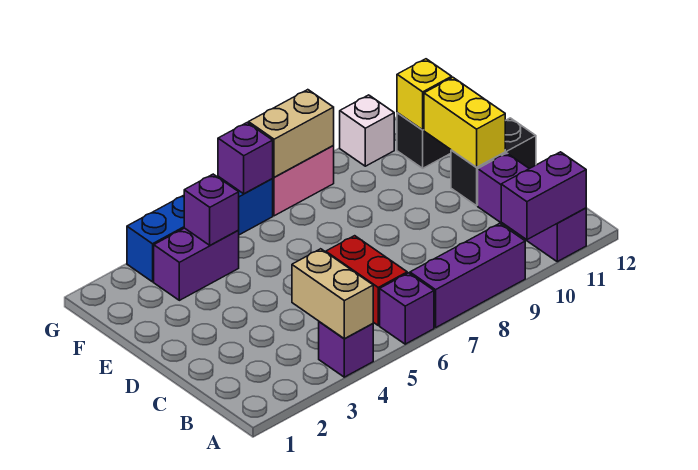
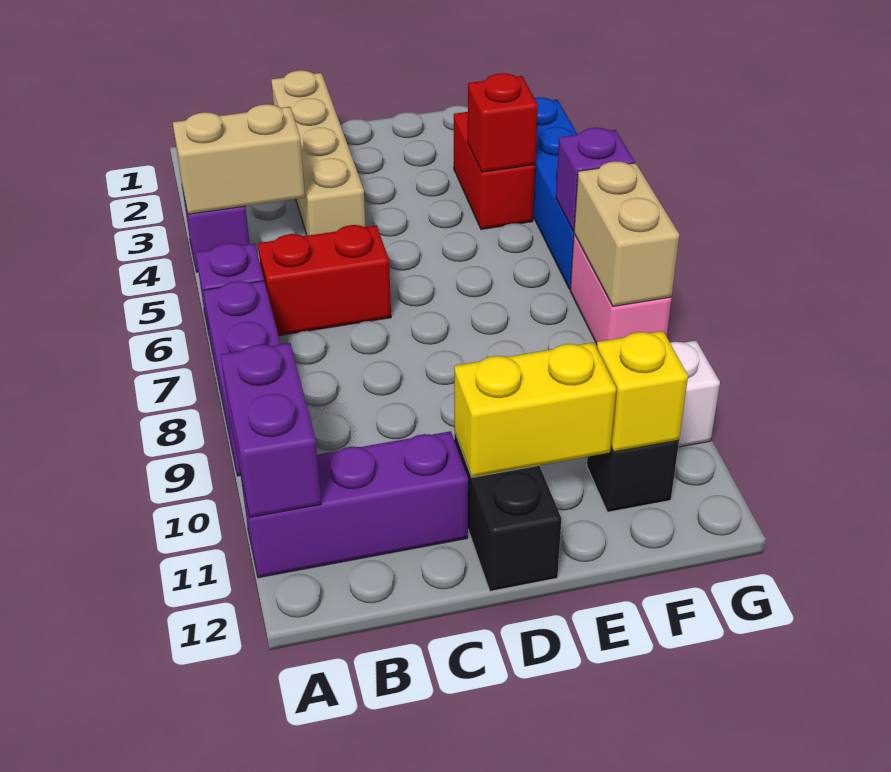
none -> tan brick C1:C4 level 1
purple brick F3:F4 level 1 -> red brick F3:F4 level 1
purple brick F4 level 2 -> red brick F4 level 2

